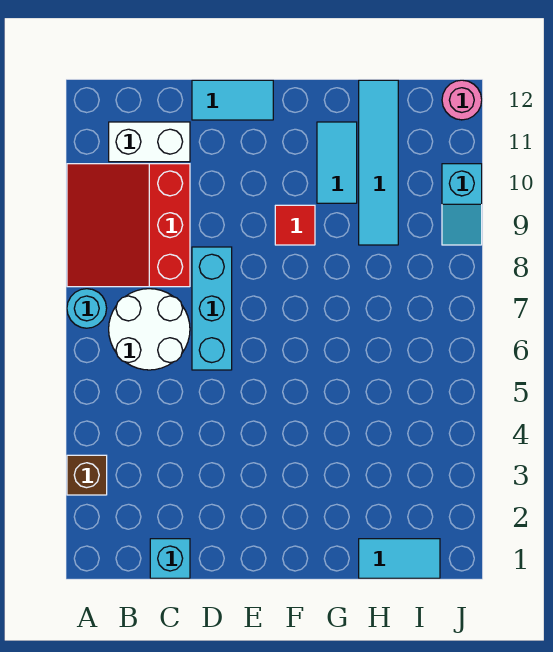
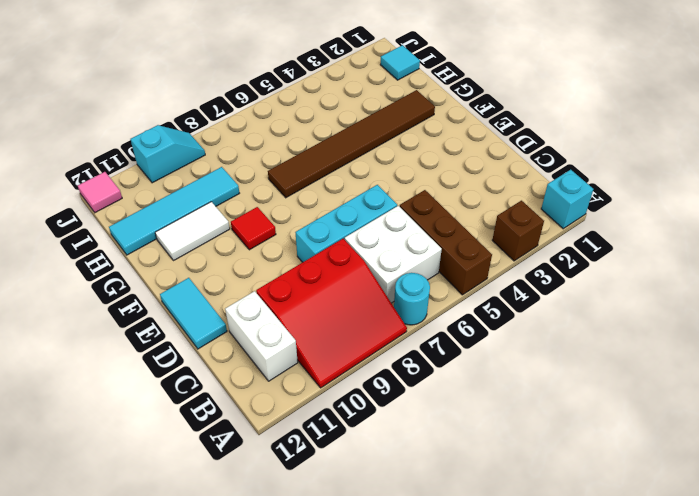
none -> brown brick A5:C5 level 1
white round brick B6:C7 level 1 -> white brick B6:C7 level 1
cyan brick C1 level 1 -> cyan brick A1 level 1
none -> brown tile G2:G7 level 1
cyan tile G10:G11 level 1 -> white tile G10:G11 level 1
cyan tile H1:I1 level 1 -> cyan tile I1 level 1
pink round brick J12 level 1 -> pink tile J12 level 1

